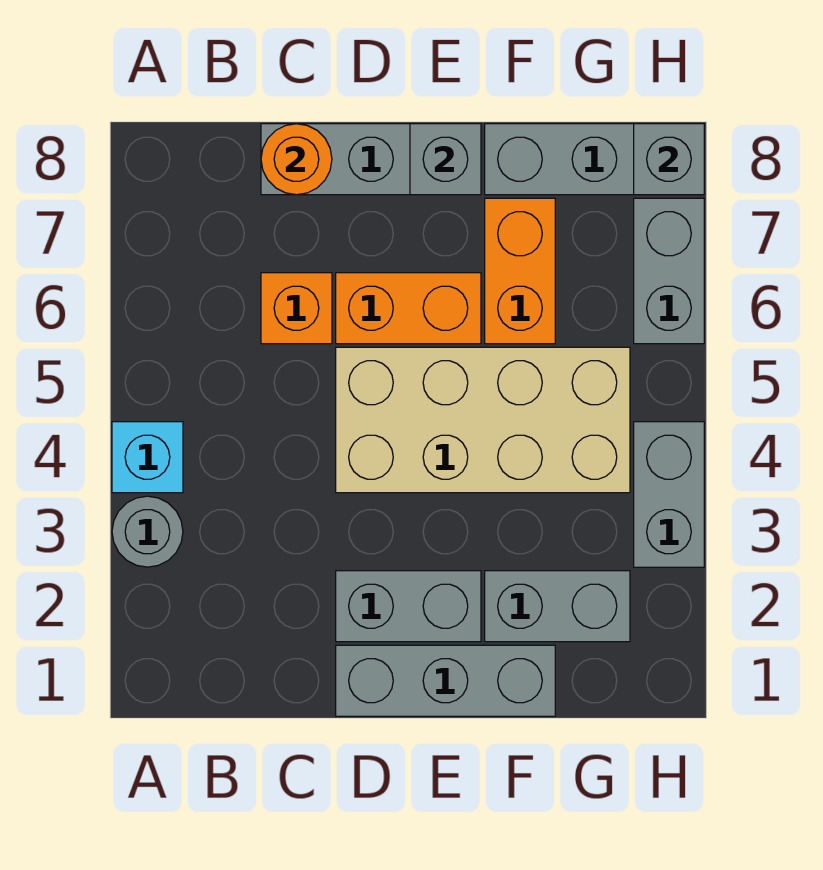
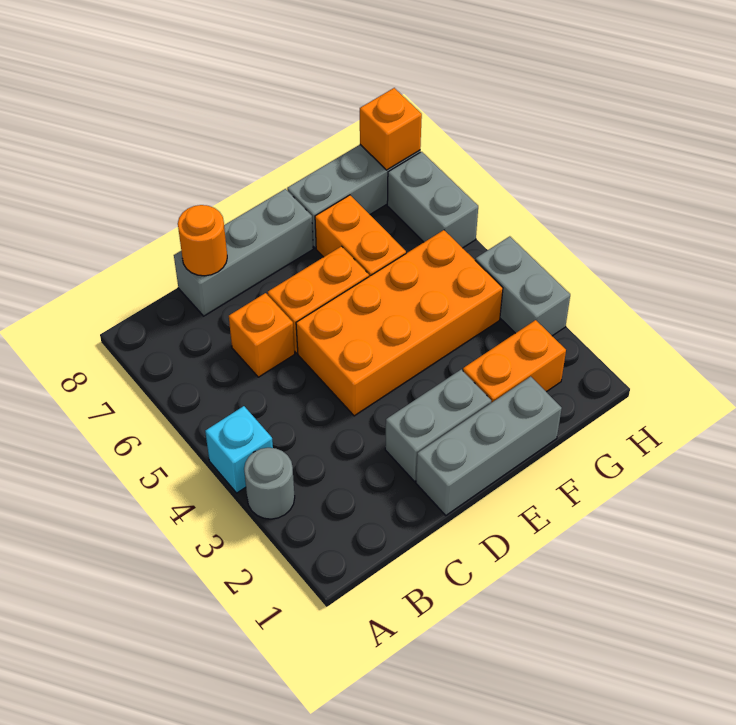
tan brick D4:G5 level 1 -> orange brick D4:G5 level 1
grey brick E8 level 2 -> none
grey brick F2:G2 level 1 -> orange brick F2:G2 level 1
grey brick H8 level 2 -> orange brick H8 level 2

